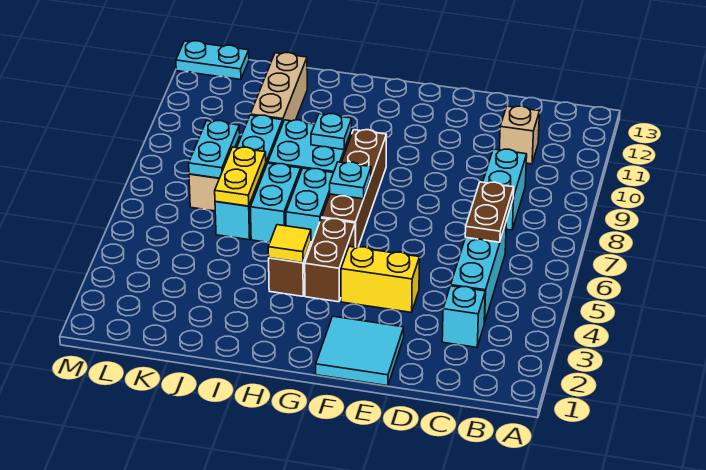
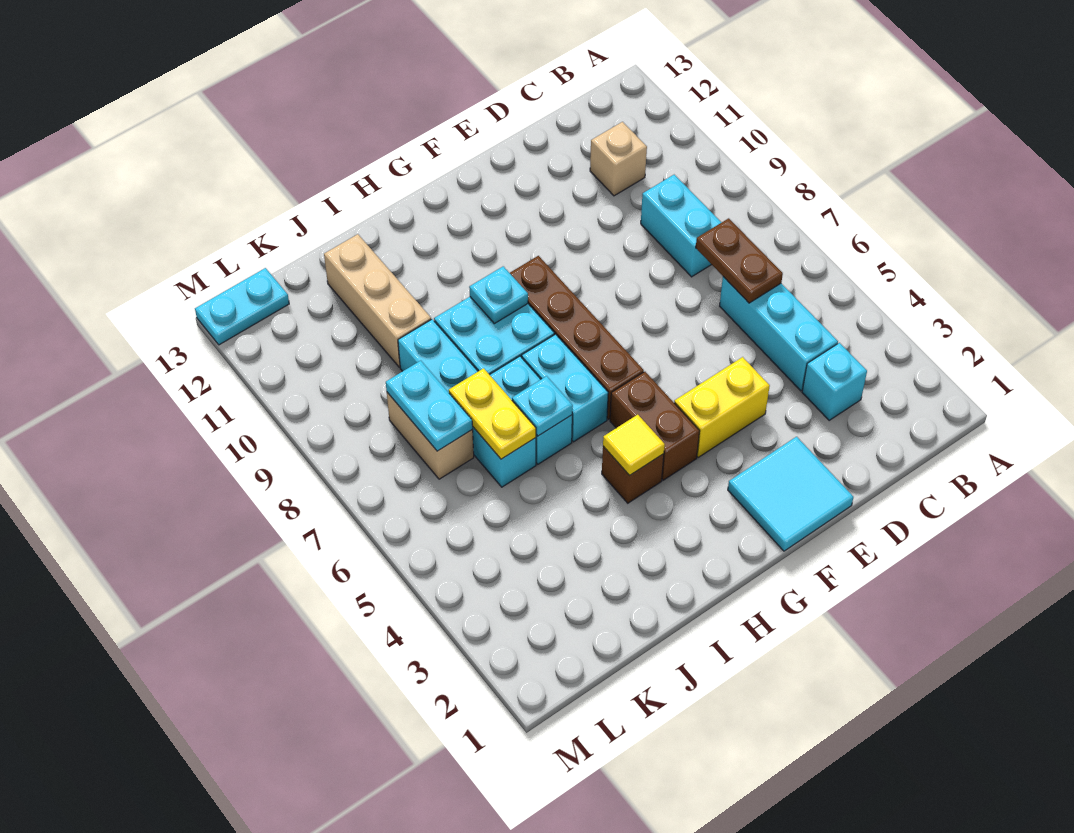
cyan plate G7 level 2 -> cyan plate I6 level 2

